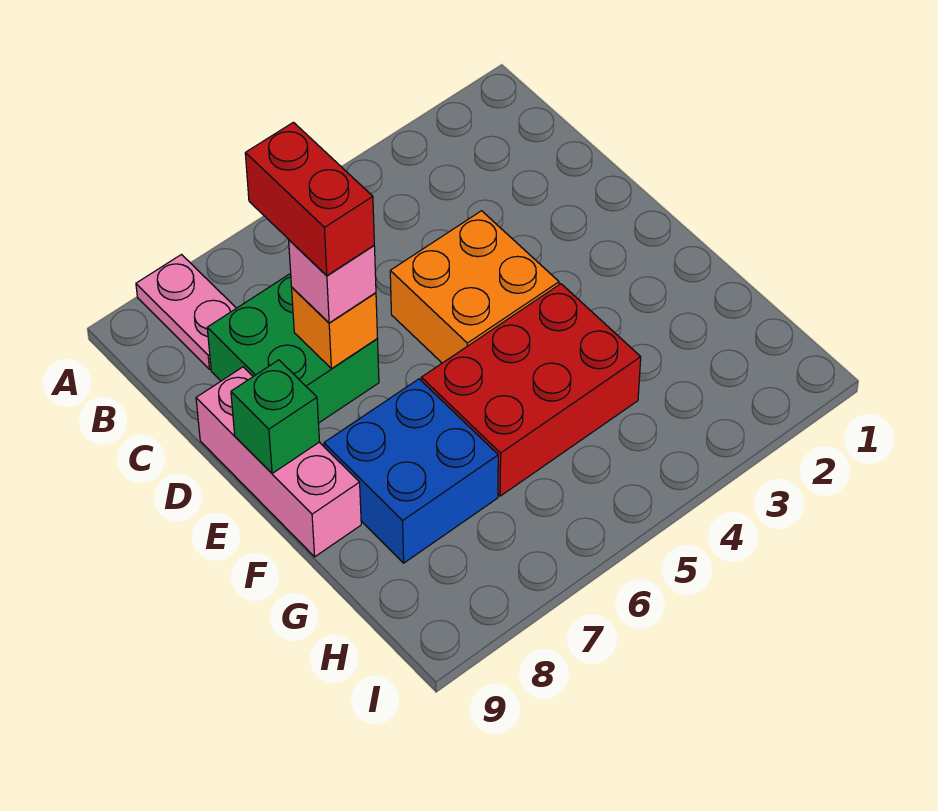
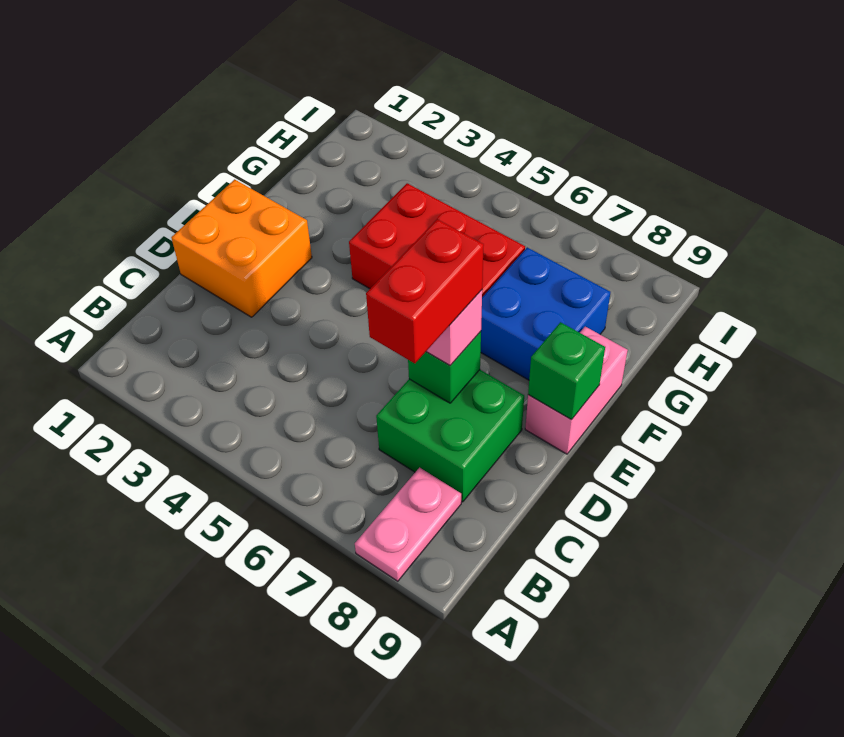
orange brick D4:E5 level 1 -> orange brick D1:E2 level 1
orange brick D7 level 2 -> green brick D7 level 2
pink brick D9:F9 level 1 -> pink brick E9:F9 level 1

